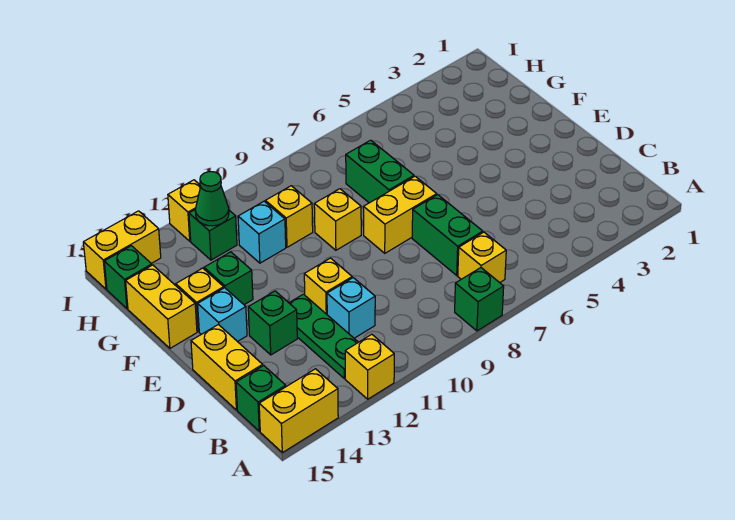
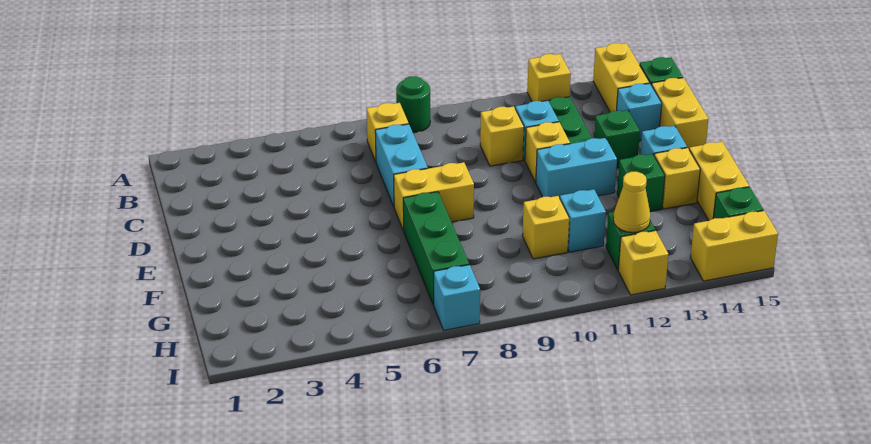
green brick A8 level 1 -> green round brick A8 level 1
yellow brick A14:A15 level 1 -> yellow brick A14:B14 level 1
green brick C7:D7 level 1 -> cyan brick C7:D7 level 1
none -> cyan brick C14 level 1
none -> cyan brick E11:E12 level 1
green brick F7:G7 level 1 -> green brick F7:H7 level 1
yellow brick F9 level 1 -> yellow brick C10 level 1
green cone H12 level 2 -> yellow cone H12 level 2
none -> cyan brick I7 level 1

